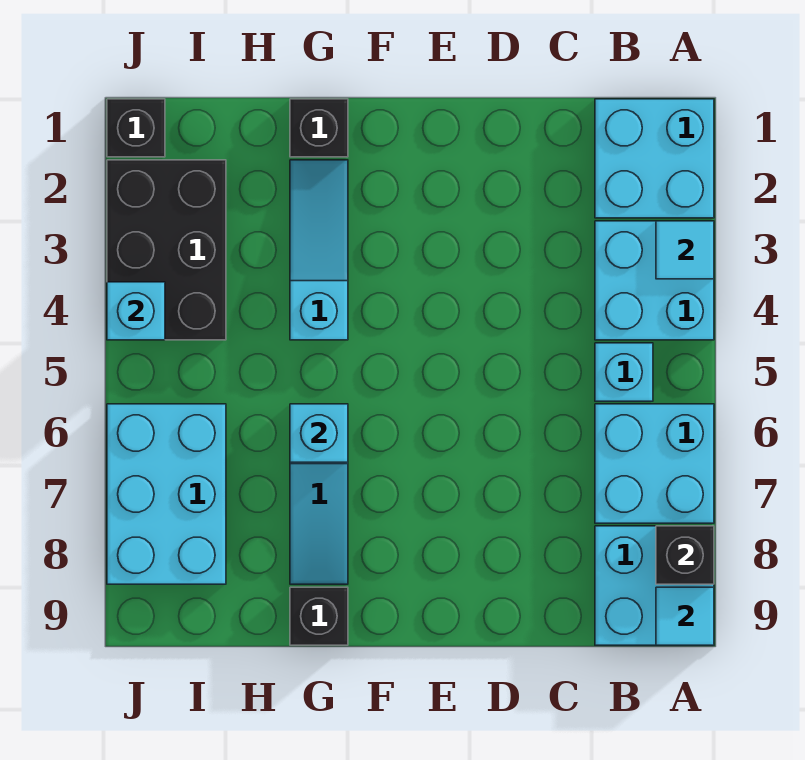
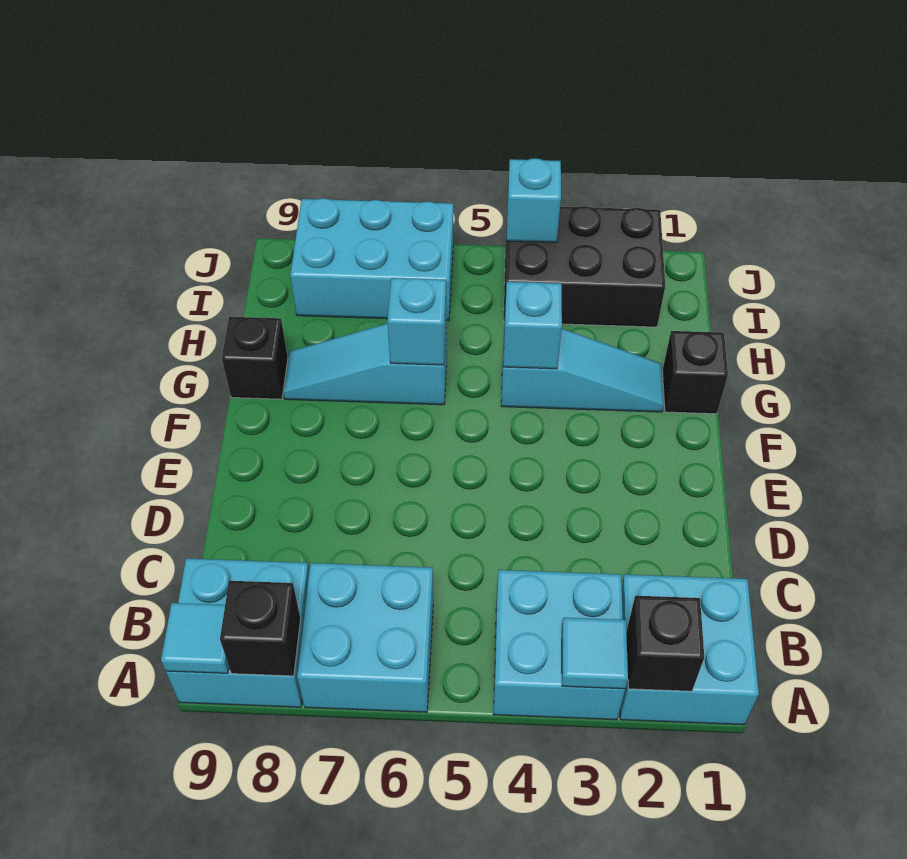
cyan brick B5 level 1 -> cyan brick G4 level 2
black brick J1 level 1 -> black brick A2 level 2

